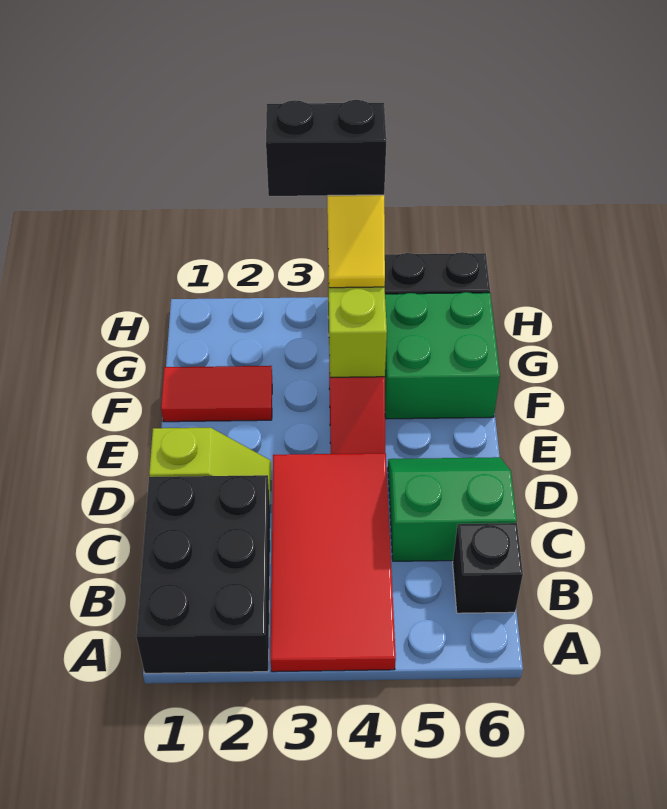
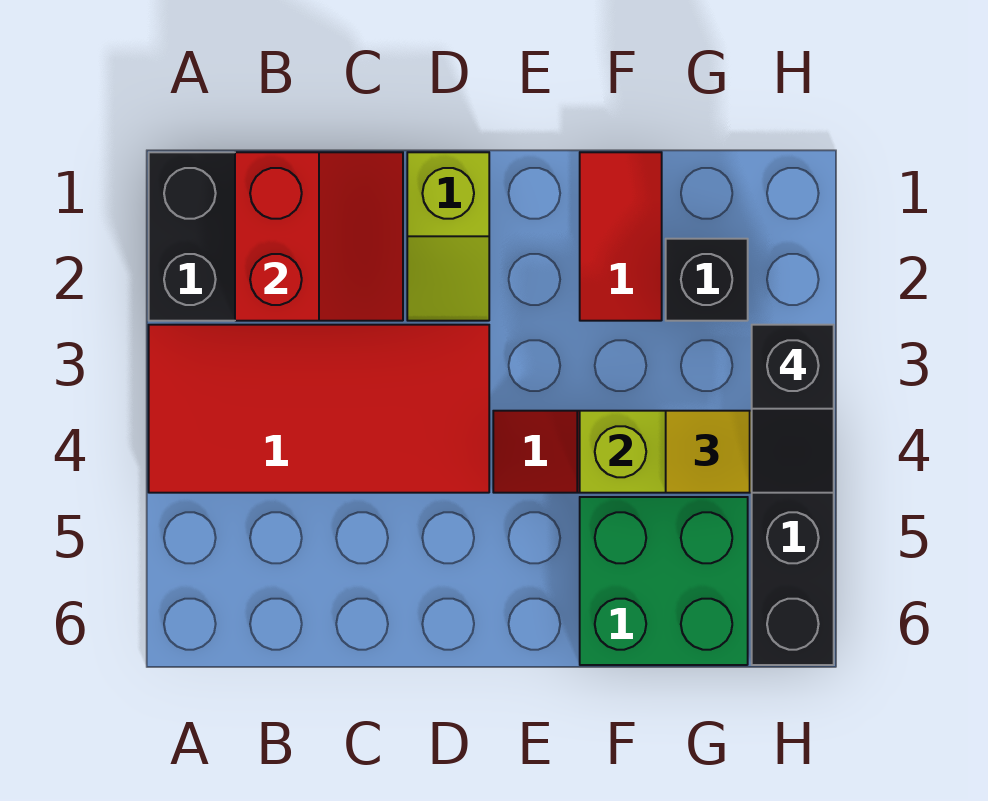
none -> red slope B1:C2 level 2 top B
black brick B6 level 1 -> black brick G2 level 1
green slope C5:D6 level 1 top C -> none
black brick H3:H4 level 4 -> black slope H3:H4 level 4 top 3

